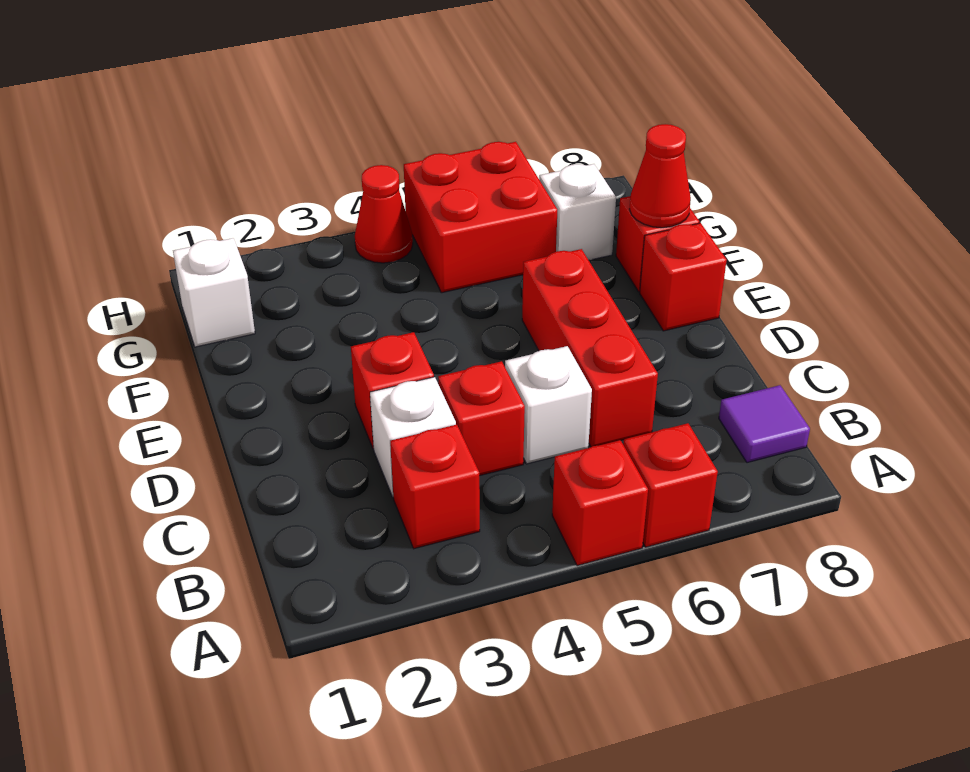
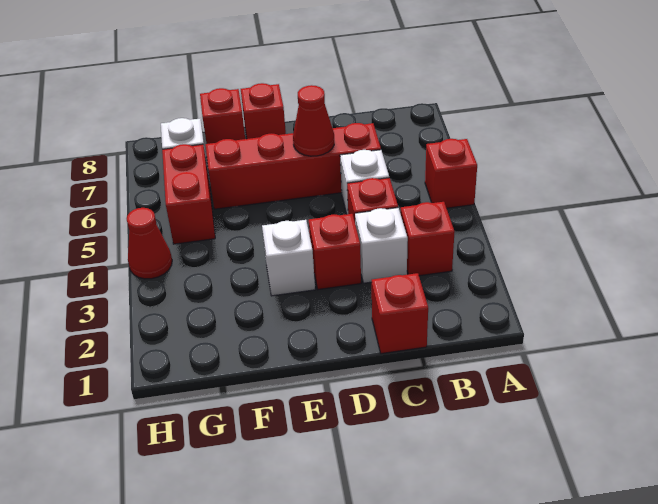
red brick A6 level 1 -> red brick C1 level 1
purple tile B8 level 1 -> none
red brick C6:E6 level 1 -> red brick C6:F6 level 1
red cone F8 level 2 -> red cone D6 level 2
white brick G1 level 1 -> white brick E3 level 1
red brick G5:H6 level 1 -> red brick G5:G6 level 1

